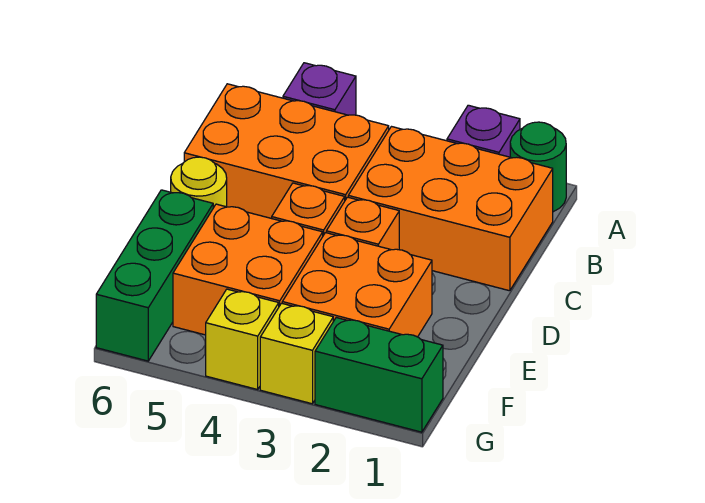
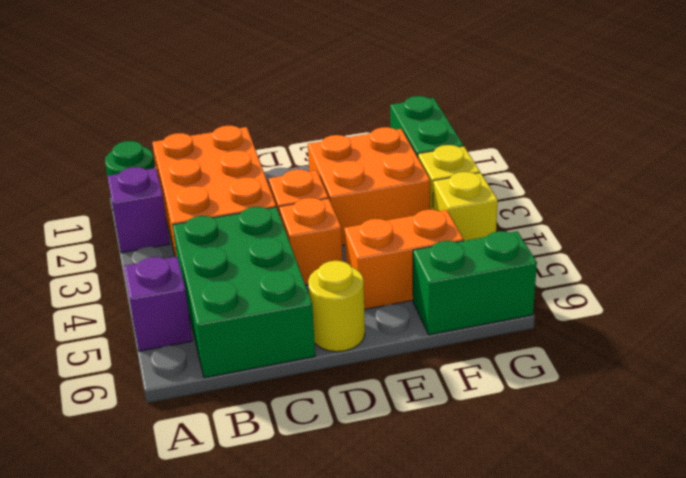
orange brick B4:C6 level 1 -> green brick B4:C6 level 1
orange brick E4:F5 level 1 -> orange brick E5:F5 level 1
green brick E6:G6 level 1 -> green brick F6:G6 level 1

